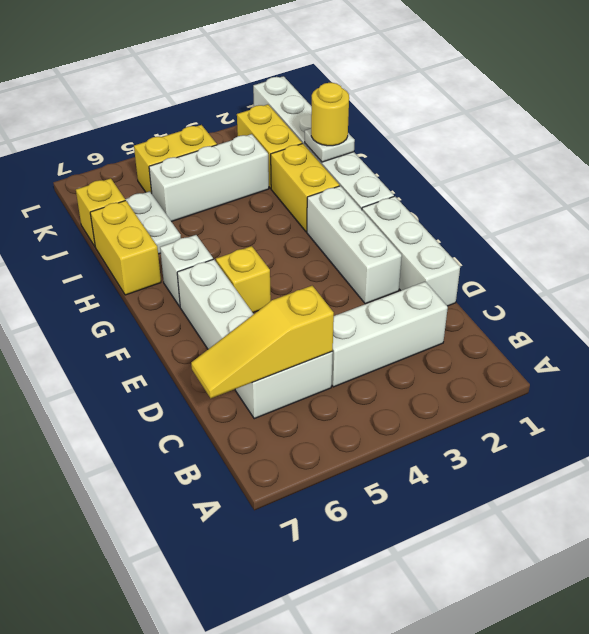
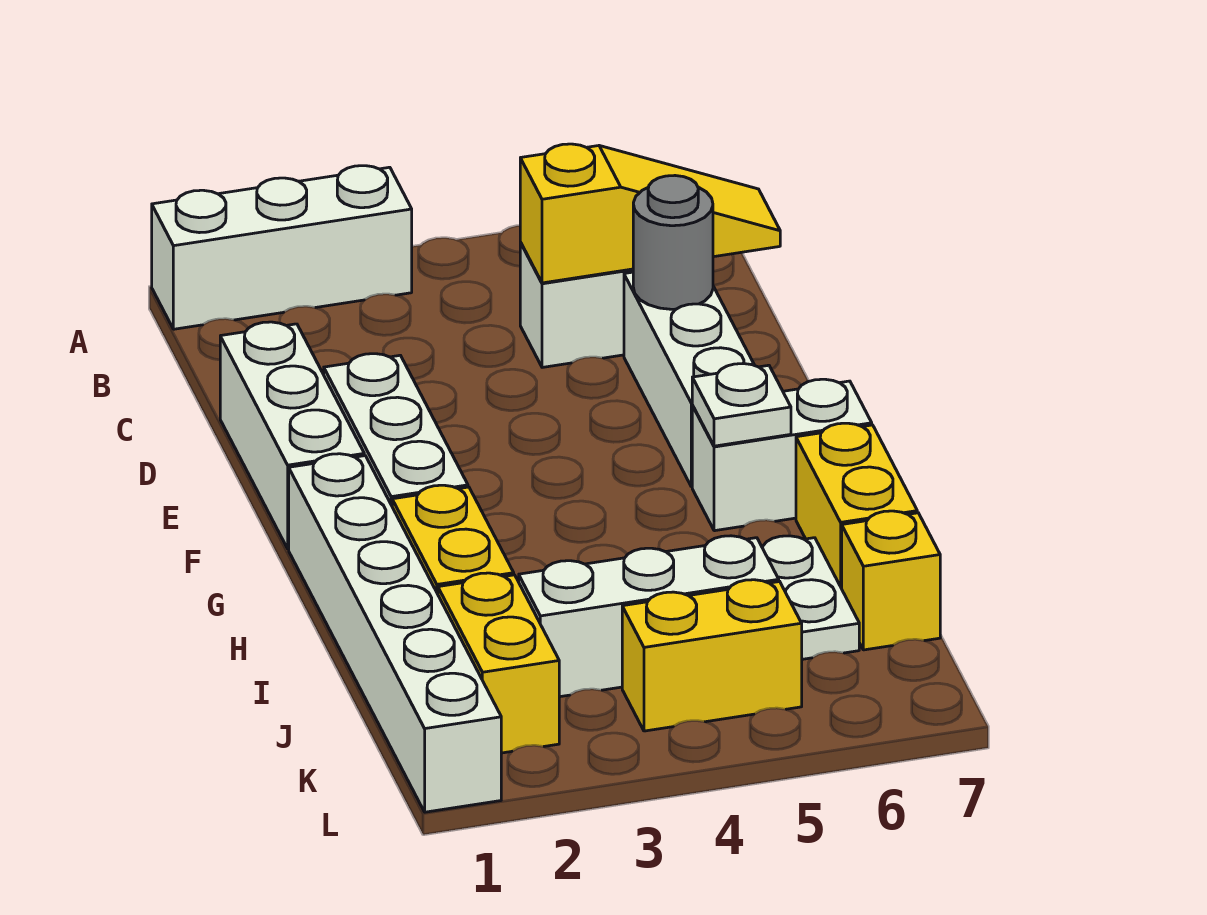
white brick C2:C4 level 1 -> white brick A1:A3 level 1
none -> grey round brick D6 level 2
yellow brick F5 level 1 -> none
white brick G6 level 1 -> white brick G6:G7 level 1
white plate I1 level 2 -> white plate G6 level 2
yellow round brick I1 level 3 -> none

